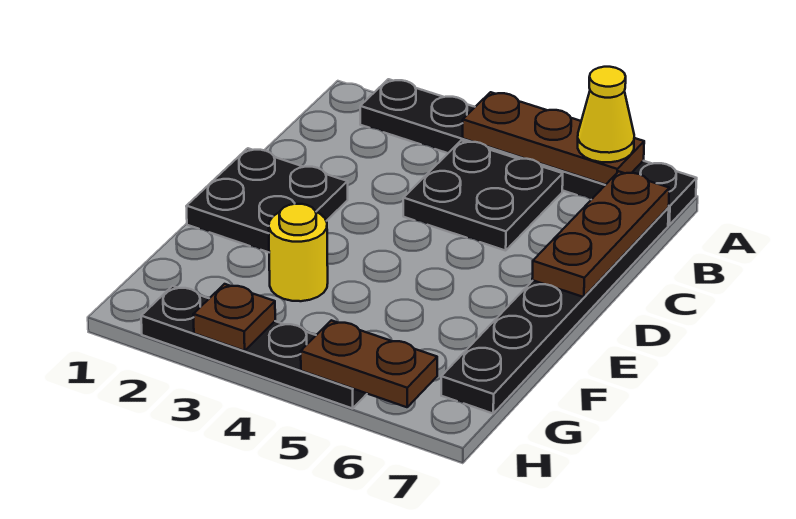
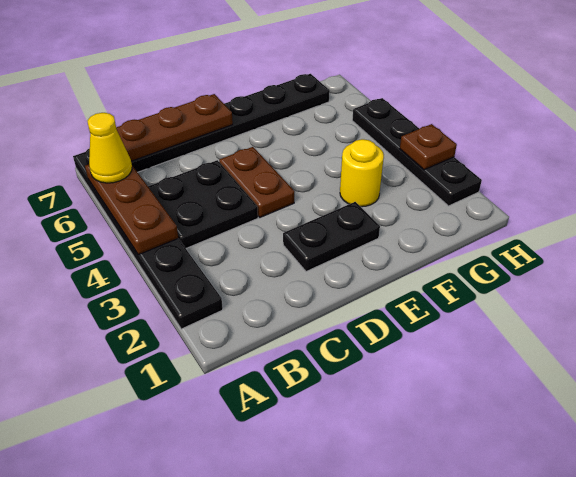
black plate D1:E2 level 1 -> black plate D2:E2 level 1
brown plate H5:H6 level 2 -> brown plate D4:D5 level 1

